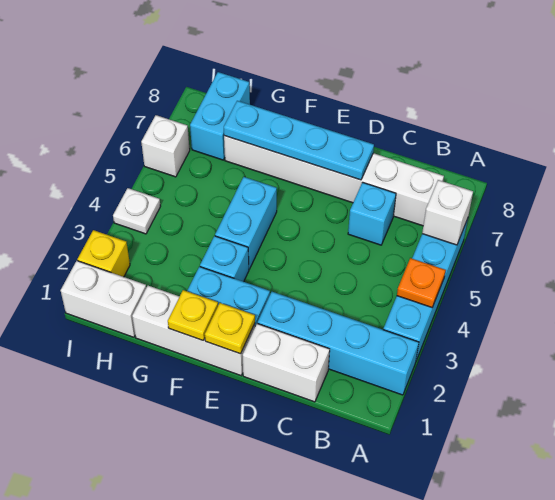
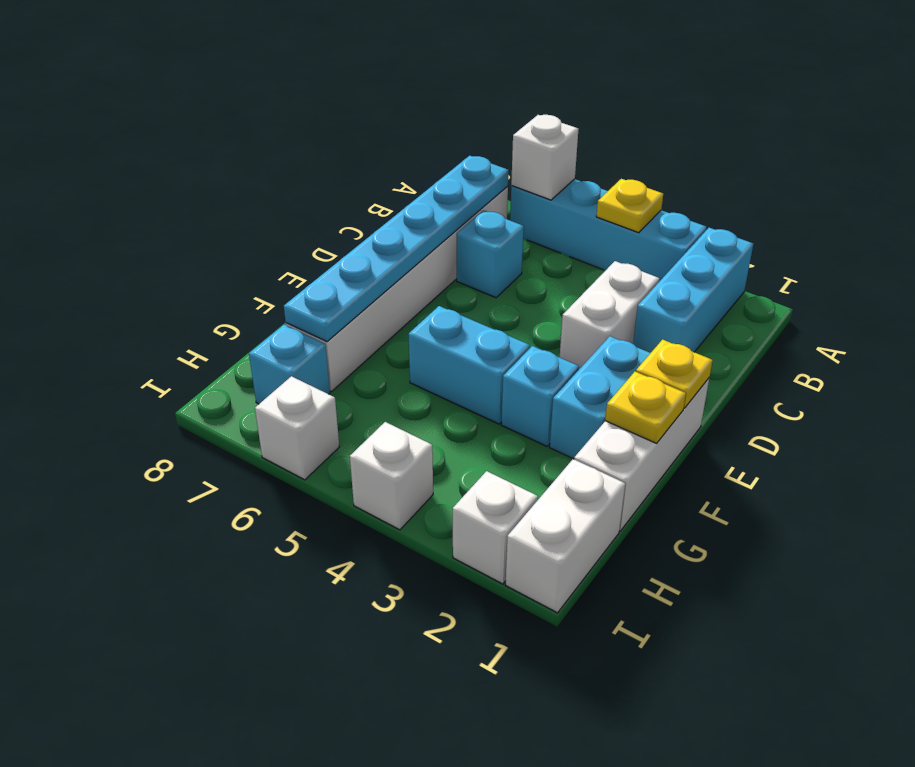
cyan brick A2:D2 level 1 -> cyan brick A2:C2 level 1
orange plate A4 level 2 -> yellow plate A4 level 2
white brick C1:D1 level 1 -> white brick C3:D3 level 1
cyan plate D7:G7 level 2 -> cyan plate B7:G7 level 2
cyan brick H7:H8 level 1 -> cyan brick H7 level 1
yellow brick I2 level 1 -> white brick I2 level 1
white plate I4 level 1 -> white brick I4 level 1

